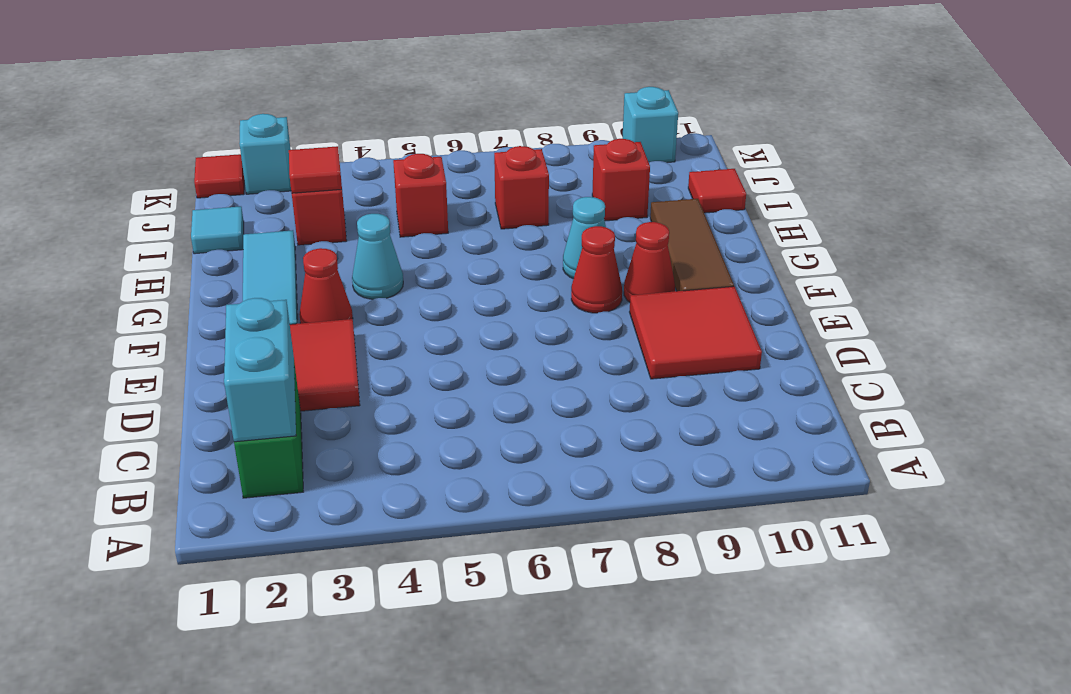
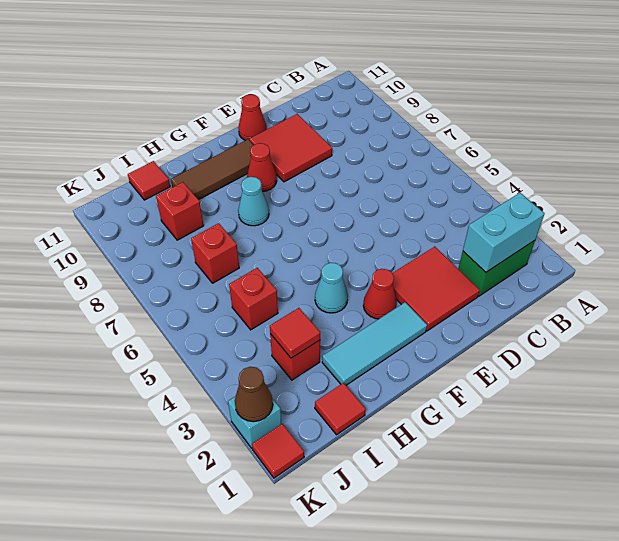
red cone F8 level 1 -> red cone E11 level 1
cyan tile I1 level 1 -> red tile I1 level 1
none -> brown cone K2 level 2
cyan brick K10 level 1 -> none

